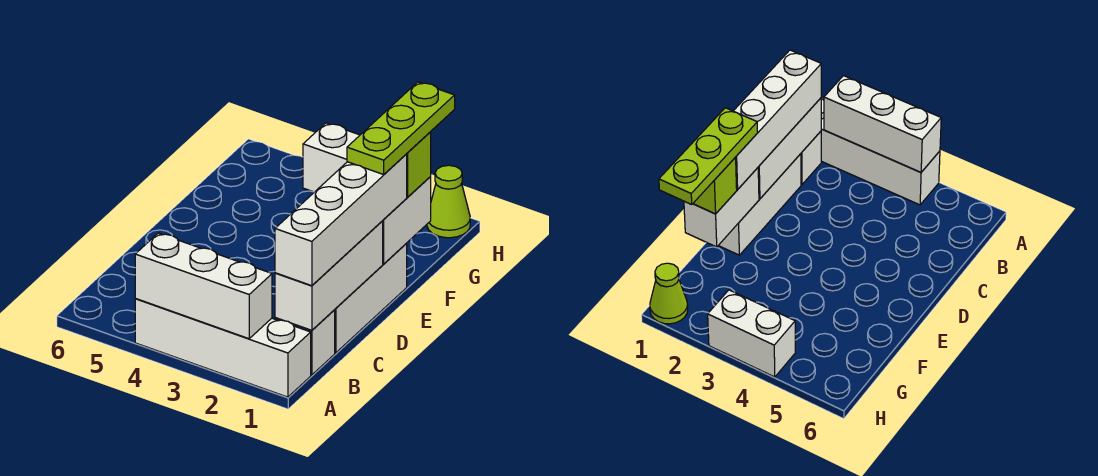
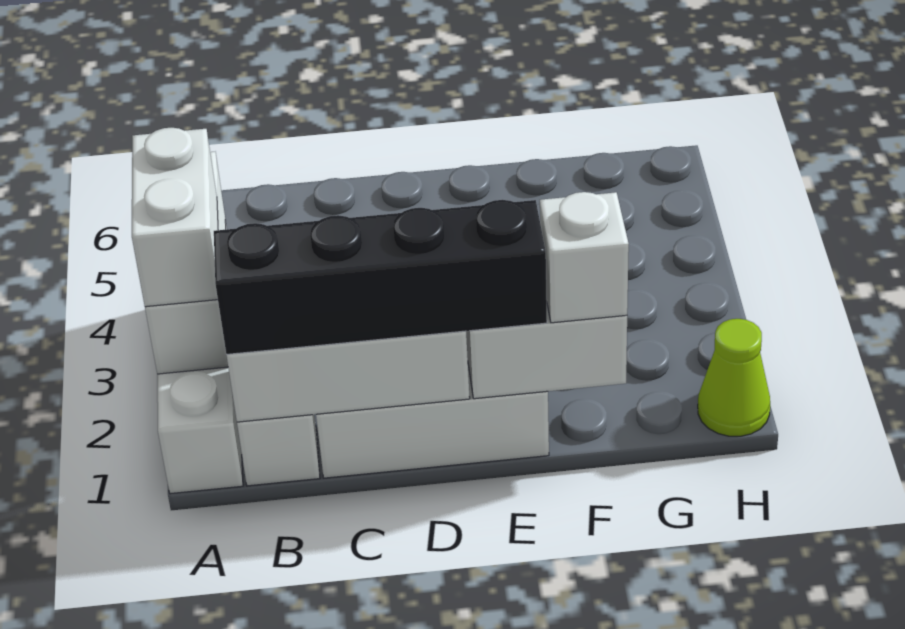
white brick B1:E1 level 3 -> black brick B1:E1 level 3
lime plate E1:G1 level 4 -> none
lime brick F1 level 3 -> white brick F1 level 3
white brick H3:H4 level 1 -> white brick A2:A3 level 3

